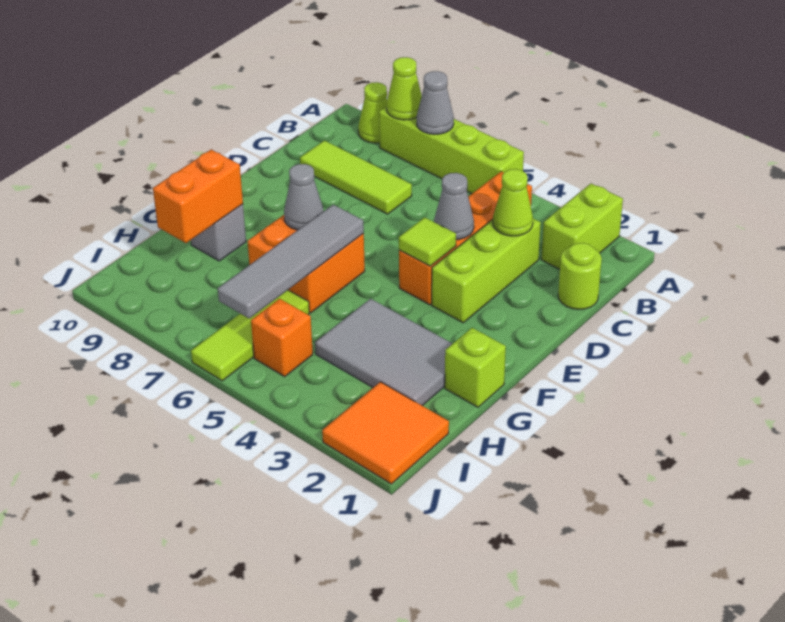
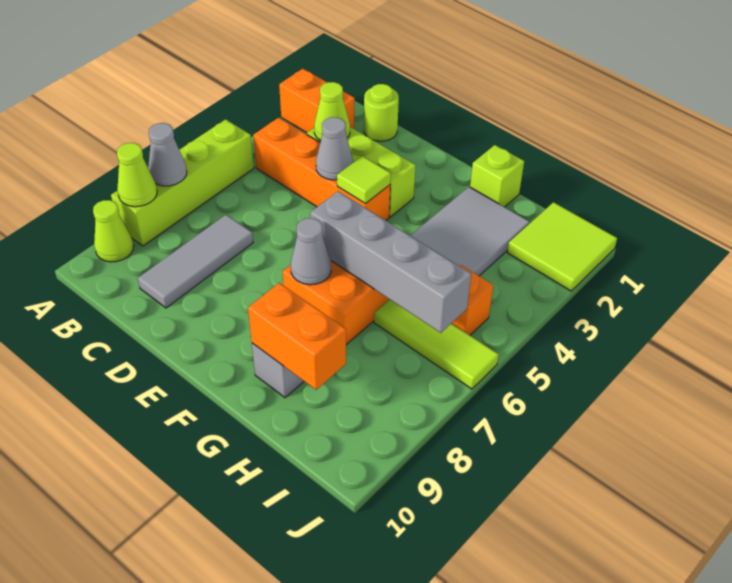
lime brick A2:B2 level 1 -> orange brick A2:B2 level 1
lime tile C7:C9 level 1 -> grey tile C7:C9 level 1
grey tile F6:I6 level 2 -> grey brick F6:I6 level 2
orange tile I1:J2 level 1 -> lime tile I1:J2 level 1

